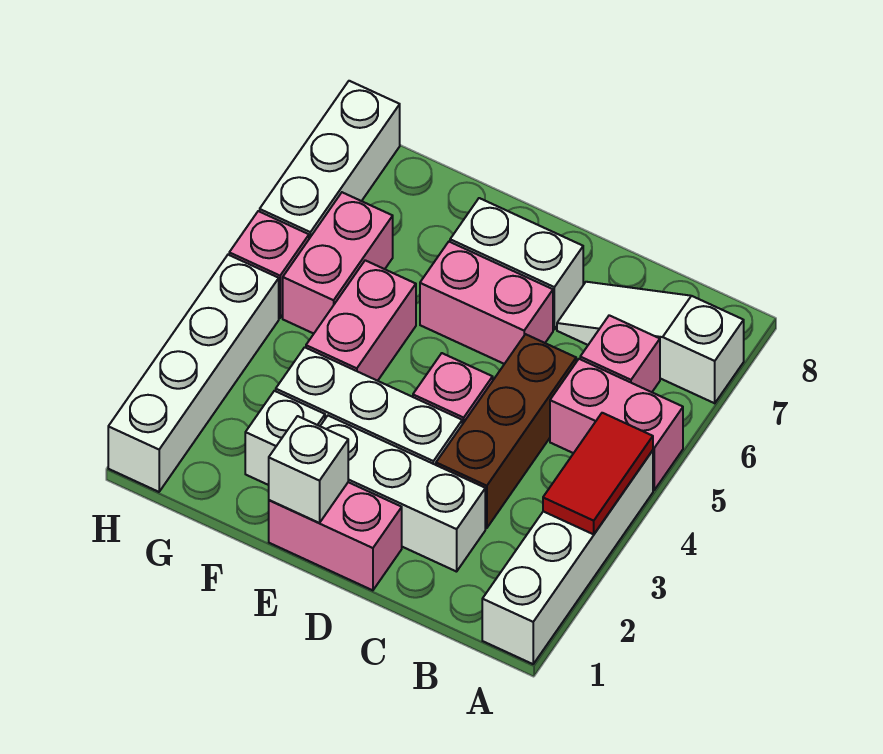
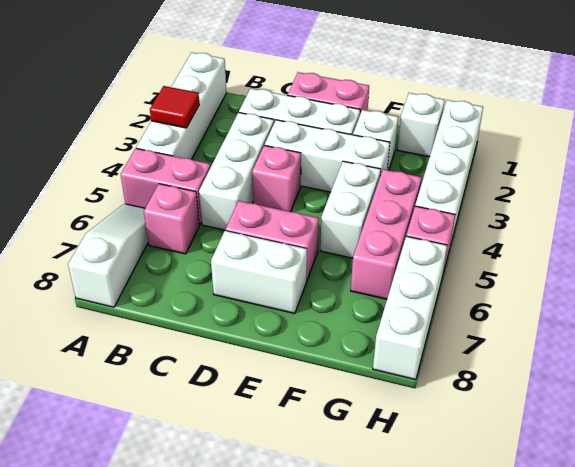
red tile A3:A4 level 2 -> red tile A3 level 2
white slope A7:C7 level 1 top A -> white slope A6:A8 level 1 top 8
brown brick C3:C5 level 1 -> white brick C3:C5 level 1
white brick E1 level 2 -> white brick G1 level 1
pink brick F4:F5 level 1 -> white brick F4:F5 level 1
pink brick G5:G6 level 1 -> pink brick G4:G6 level 1

